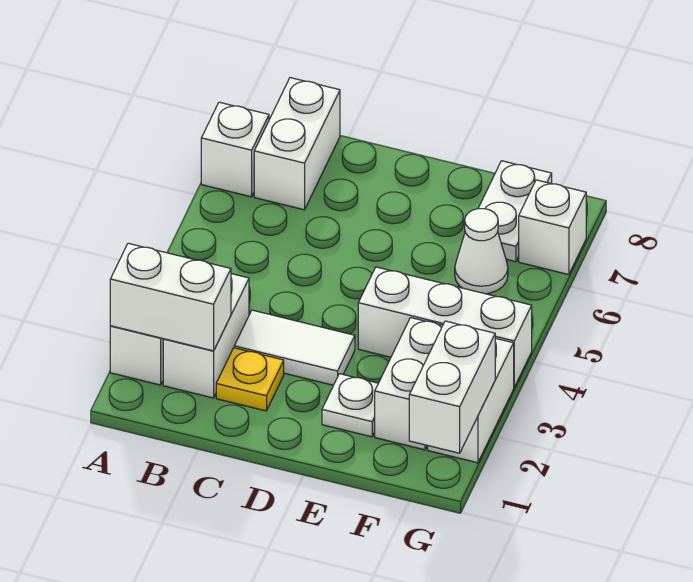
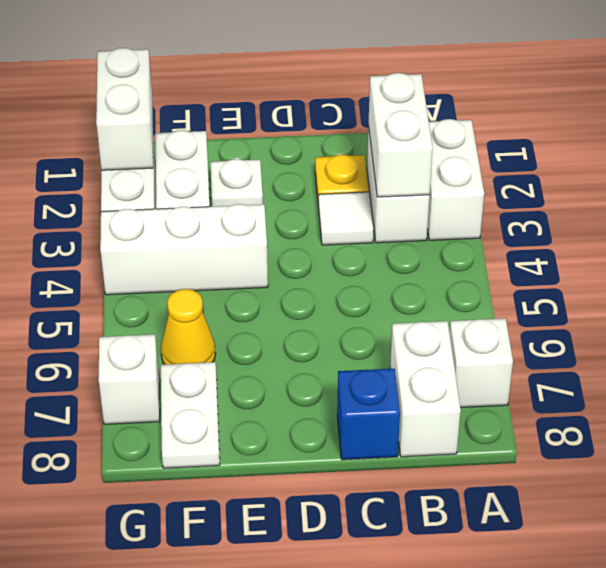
white brick A2:B2 level 2 -> white brick B2:B3 level 2
white tile C3:D3 level 1 -> white tile C3 level 1
none -> blue brick C8 level 1
white cone F6 level 1 -> yellow cone F6 level 1

